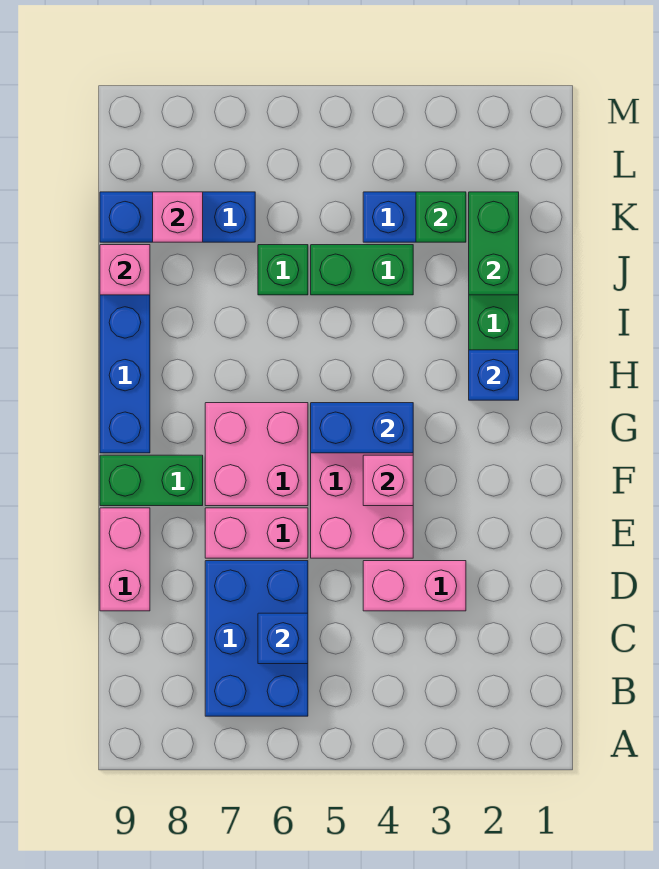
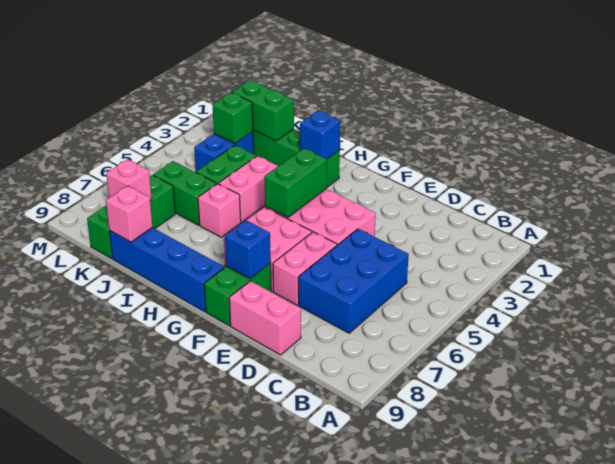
blue brick B6:D7 level 1 -> blue brick C5:D7 level 1
blue brick C6 level 2 -> blue brick F8 level 2
pink brick D3:D4 level 1 -> pink brick I4:I5 level 1
pink brick F4 level 2 -> pink brick I6 level 1
blue brick G4:G5 level 2 -> green brick G4:G5 level 2
green brick J6 level 1 -> green brick J6:K6 level 1
blue brick K7:K9 level 1 -> green brick K7:K9 level 1

